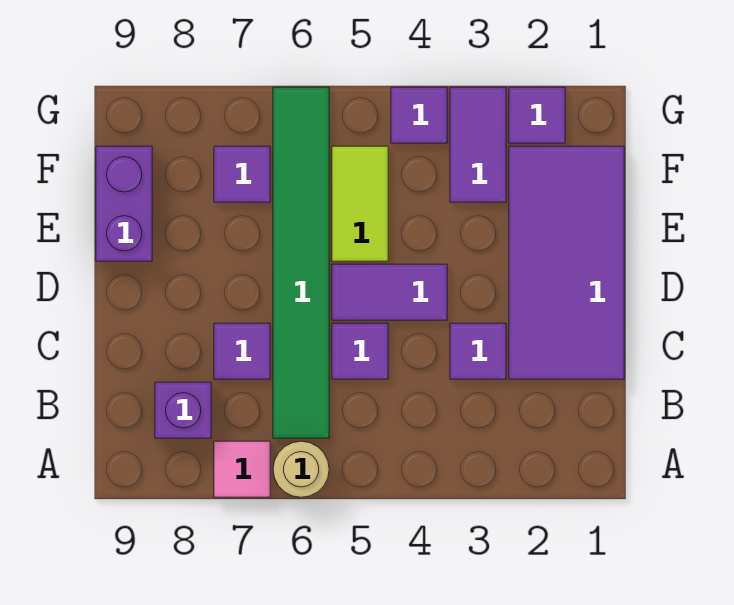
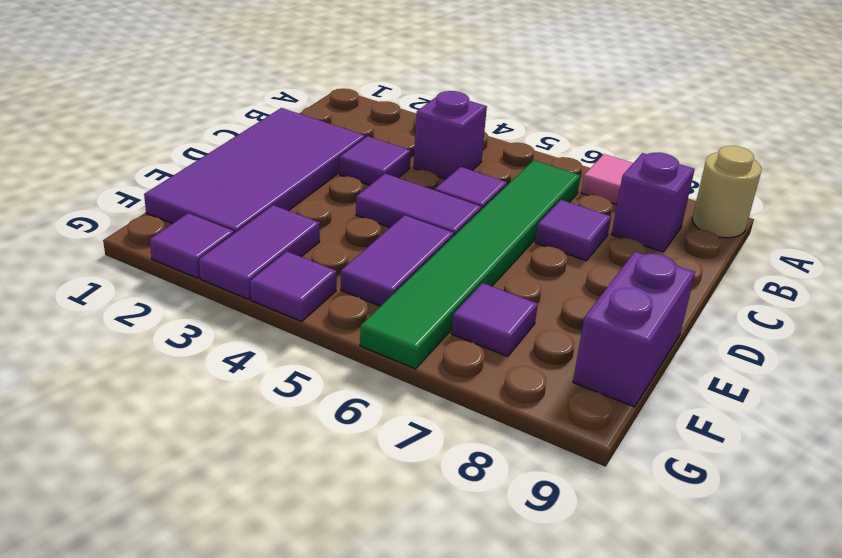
tan round brick A6 level 1 -> tan round brick A9 level 1
none -> purple brick B4 level 1
lime tile E5:F5 level 1 -> purple tile E5:F5 level 1

